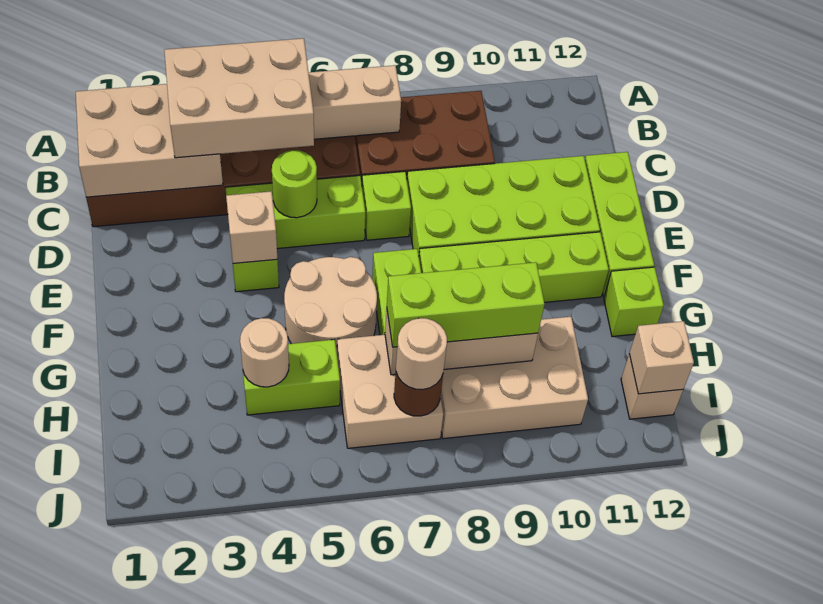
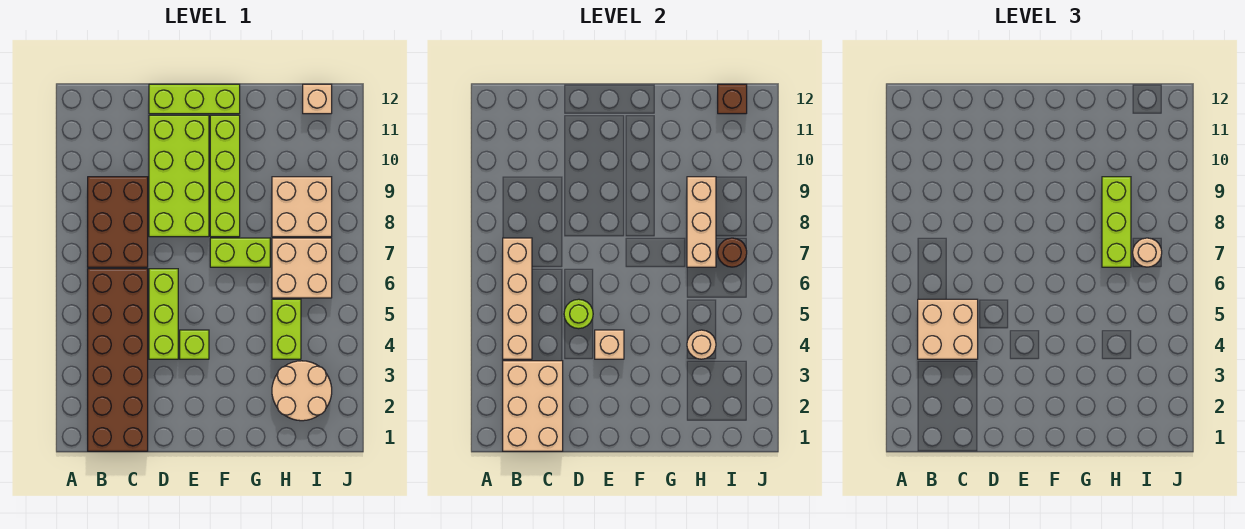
tan brick B3:C5 level 3 -> tan brick B4:C5 level 3
lime brick D7 level 1 -> none
tan round brick F5:G6 level 1 -> tan round brick H2:I3 level 1
lime brick G12 level 1 -> none
tan brick H8:I10 level 1 -> tan brick H8:I9 level 1
tan brick I12 level 2 -> brown brick I12 level 2

